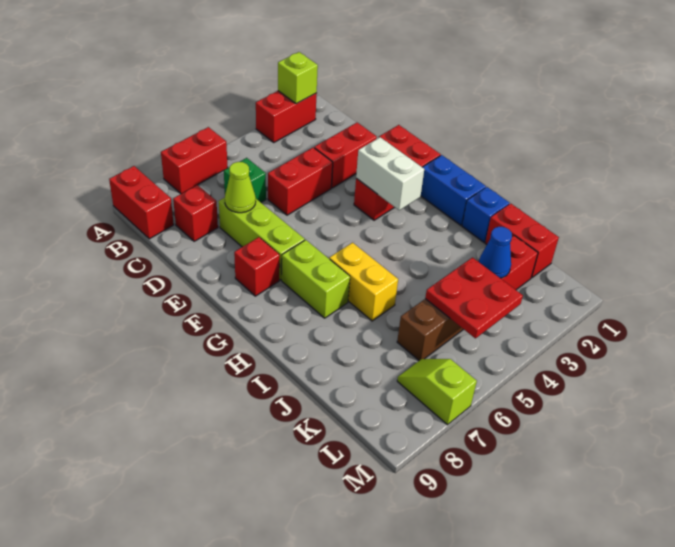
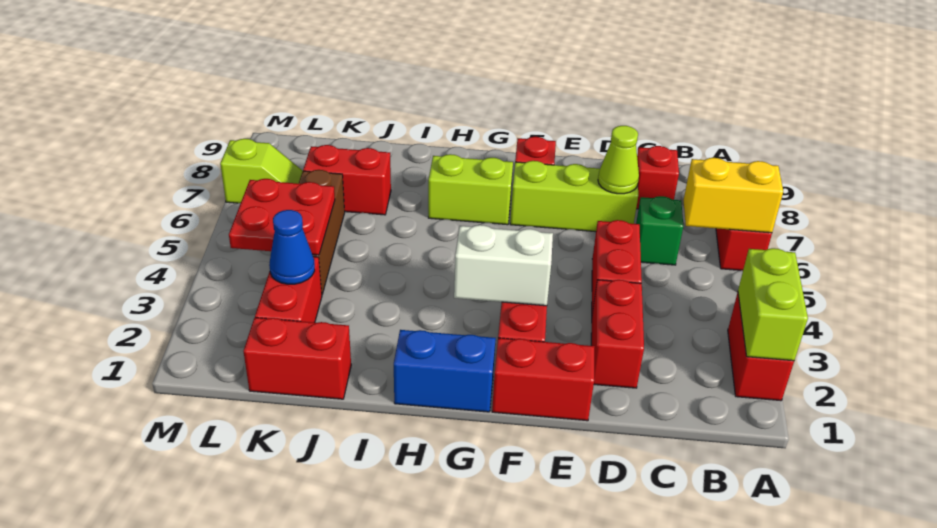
lime brick A2 level 2 -> lime brick A2:A3 level 2
red brick A9:B9 level 1 -> red brick J7:K7 level 1
yellow brick H6:I6 level 1 -> yellow brick A6:B6 level 2
blue brick I1 level 1 -> none

